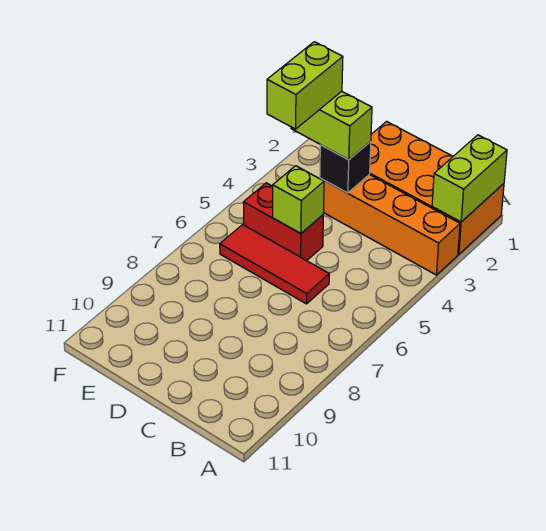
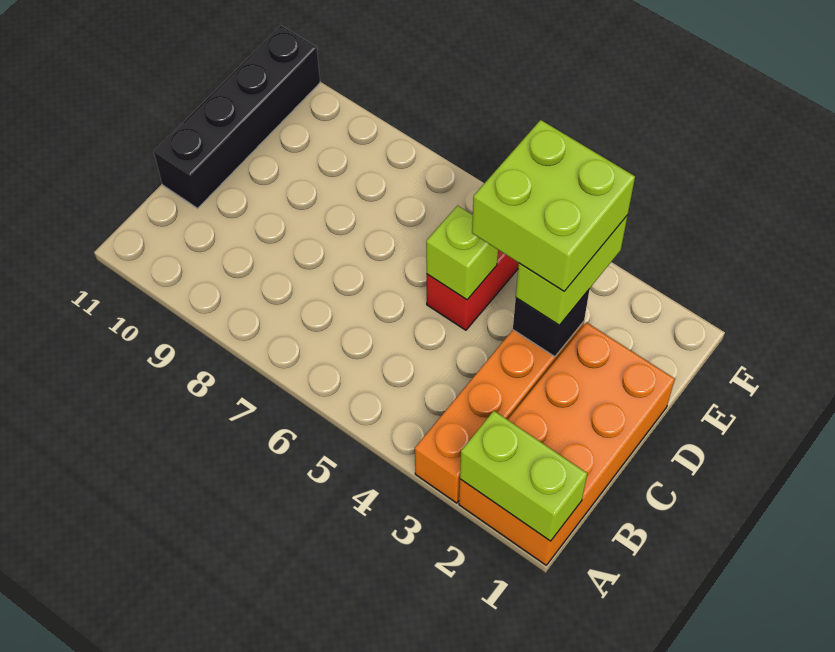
red tile C6:E6 level 1 -> none
none -> black brick C11:F11 level 1
lime brick E3:E4 level 4 -> lime brick D3:E4 level 4

